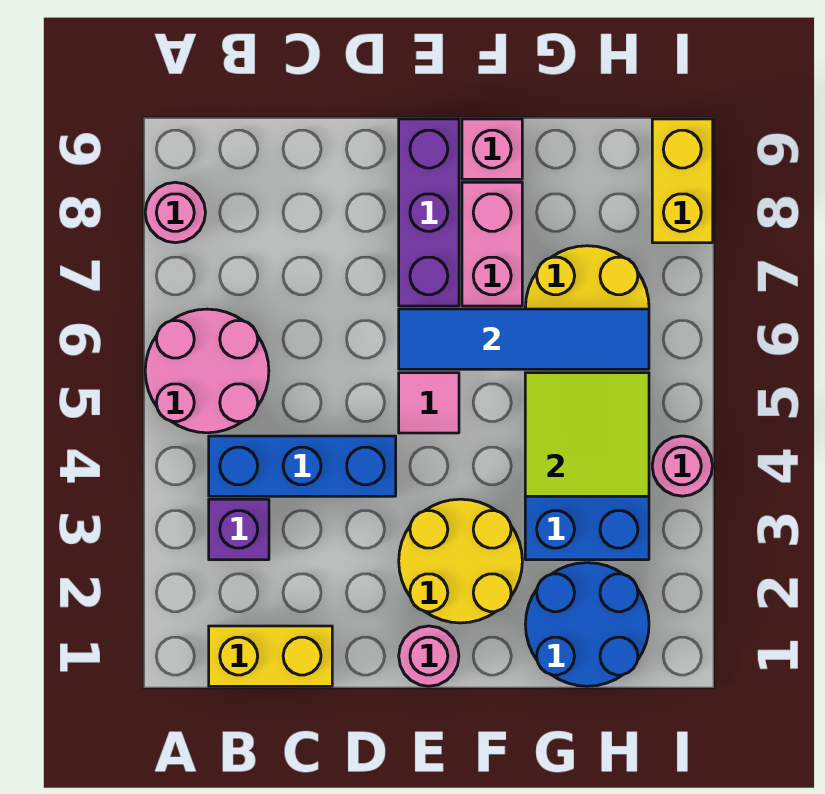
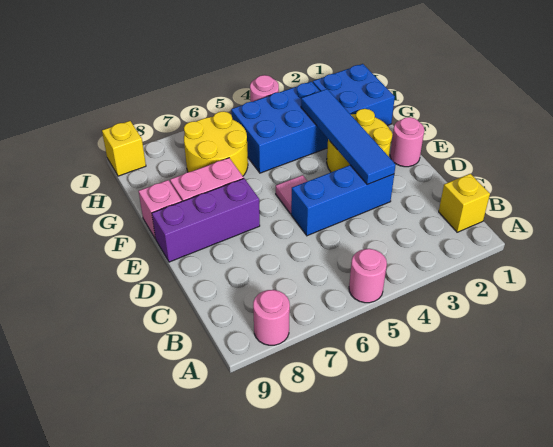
pink round brick A5:B6 level 1 -> pink round brick A5 level 1
yellow brick B1:C1 level 1 -> yellow brick B1 level 1
purple brick B3 level 1 -> none
blue brick B4:D4 level 1 -> blue brick D3:D5 level 1
blue tile E6:H6 level 2 -> blue tile D3:G3 level 2
blue round brick G1:H2 level 1 -> blue brick G1:H2 level 1
lime tile G4:H5 level 2 -> none
yellow brick I8:I9 level 1 -> yellow brick I9 level 1

